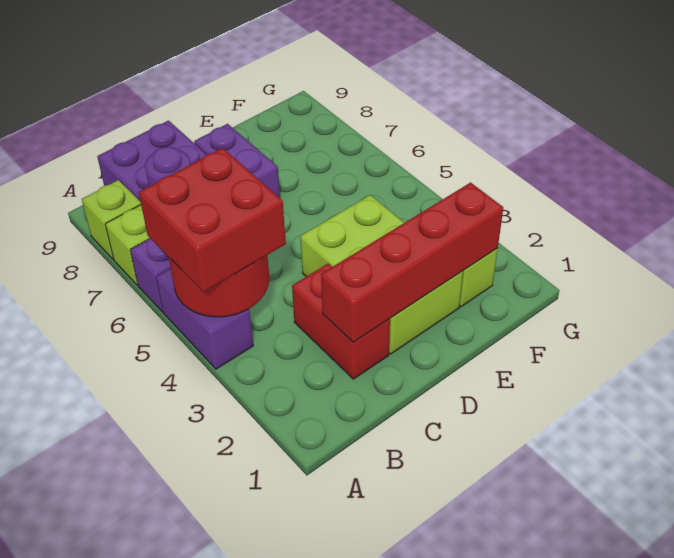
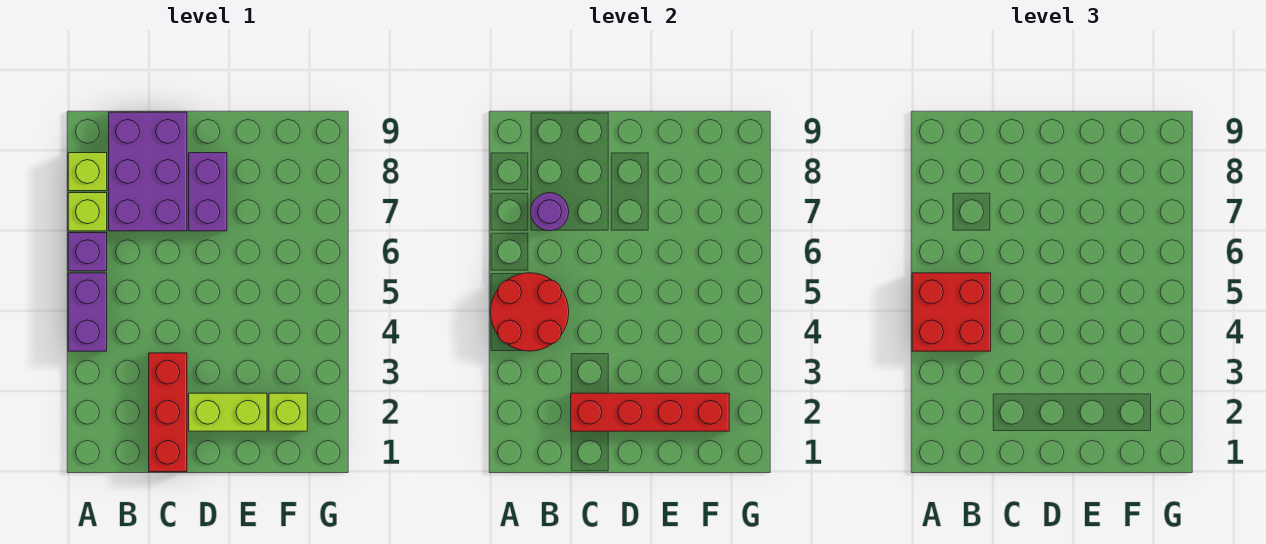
red brick C2:C3 level 1 -> red brick C1:C3 level 1
lime brick D2:E4 level 1 -> lime brick D2:E2 level 1

